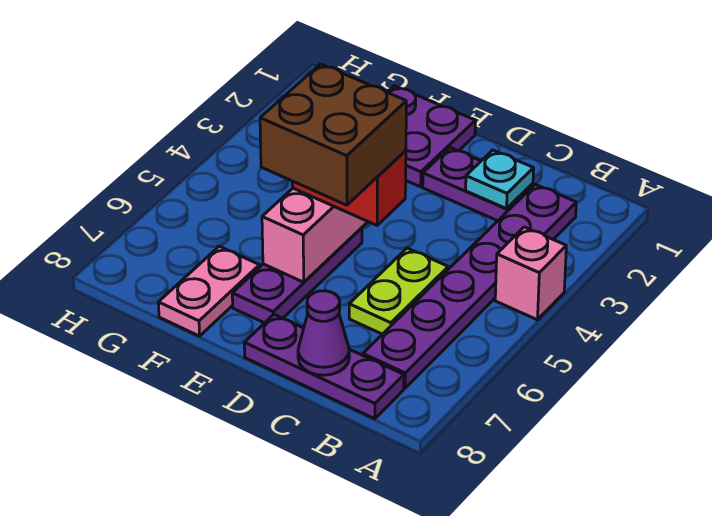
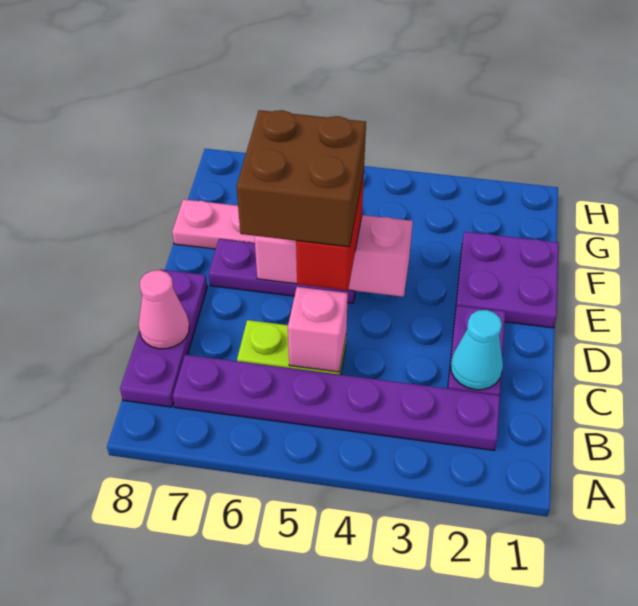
pink brick A4 level 1 -> pink brick C5 level 2
cyan plate C2 level 2 -> cyan cone C2 level 2
purple cone C8 level 2 -> pink cone C8 level 2

